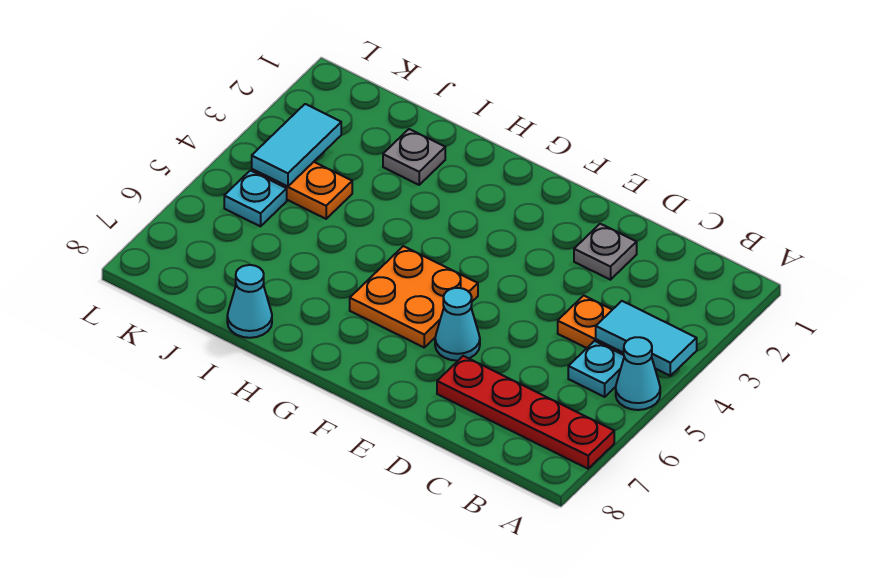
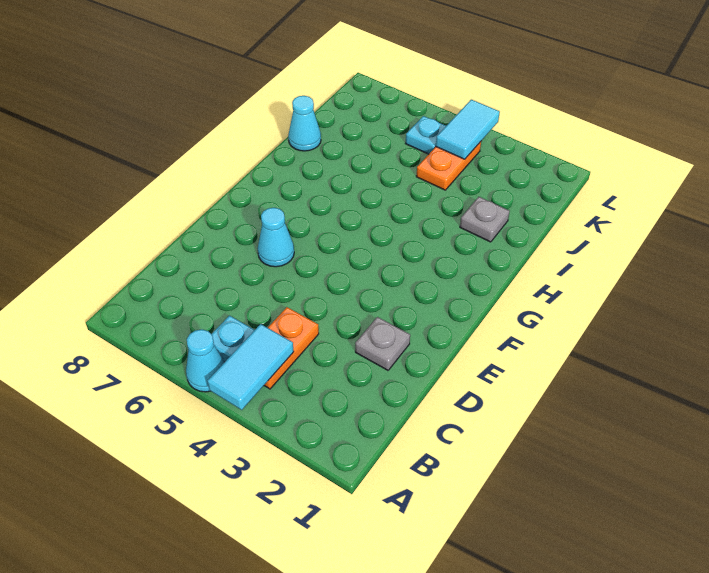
red plate A7:D7 level 1 -> none
orange plate F5:G6 level 1 -> none
cyan tile K3:K4 level 2 -> cyan tile K4:L4 level 2

